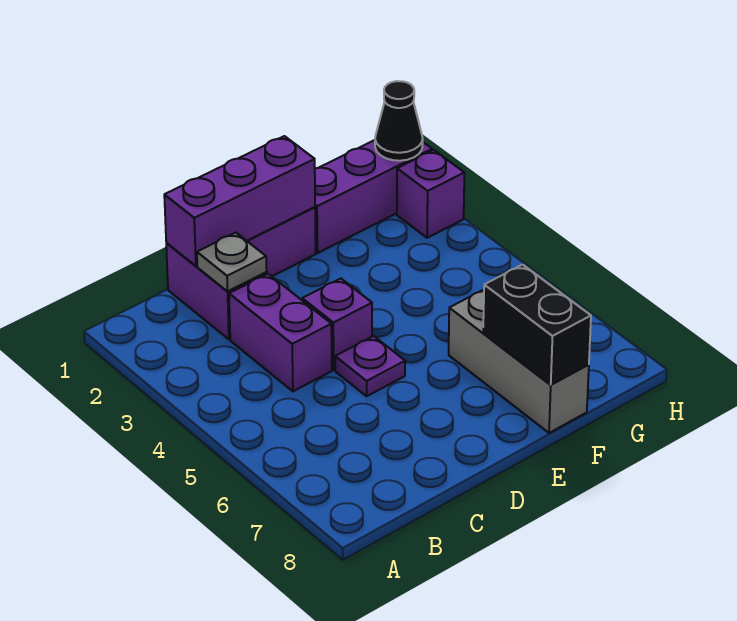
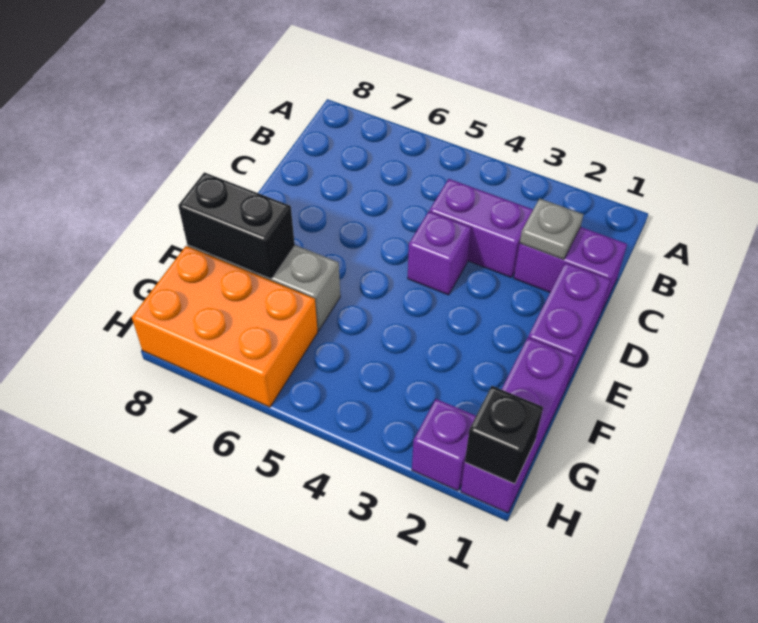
purple brick C1:E1 level 2 -> none
purple plate D5 level 1 -> none
none -> orange brick G6:H8 level 1
black cone H1 level 2 -> black brick H1 level 2

